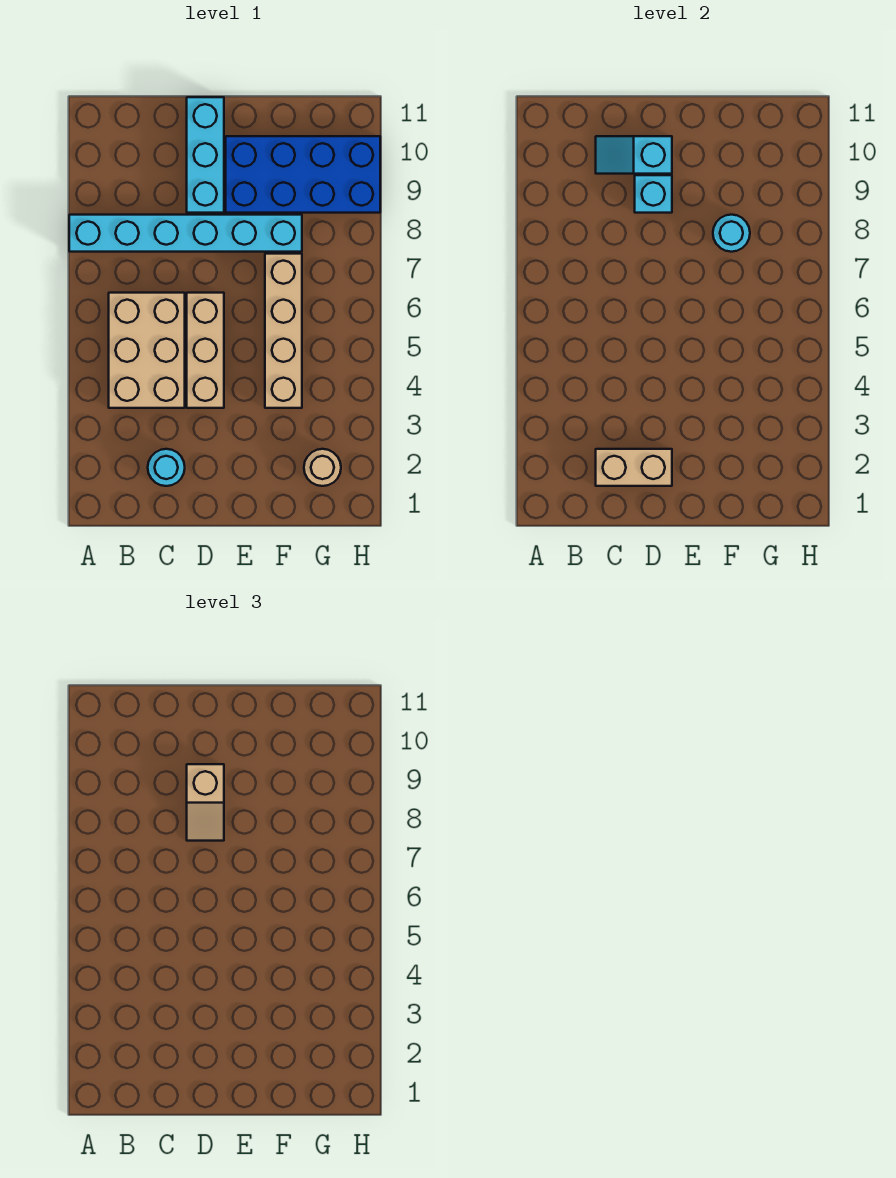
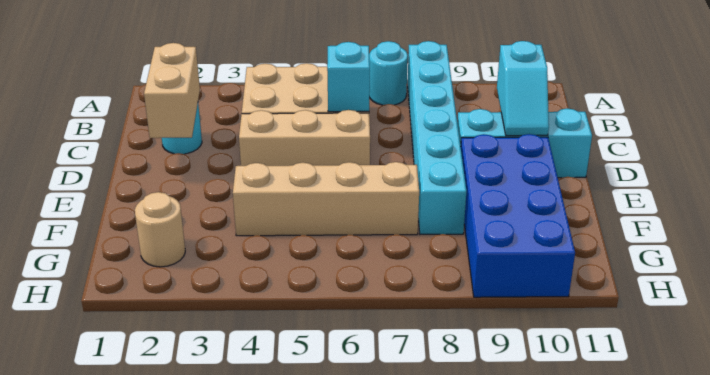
cyan slope C10:D10 level 2 top D -> cyan slope C10:D10 level 2 top C
tan slope D8:D9 level 3 top 9 -> none
cyan brick D9 level 2 -> cyan brick C6 level 2
cyan round brick F8 level 2 -> cyan round brick A7 level 1

